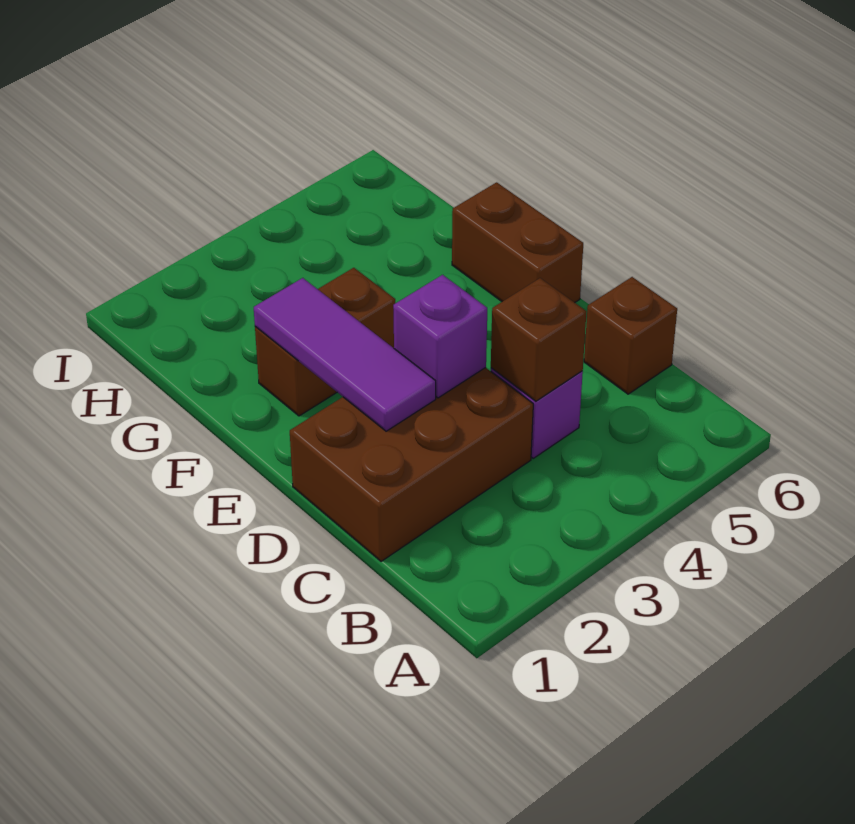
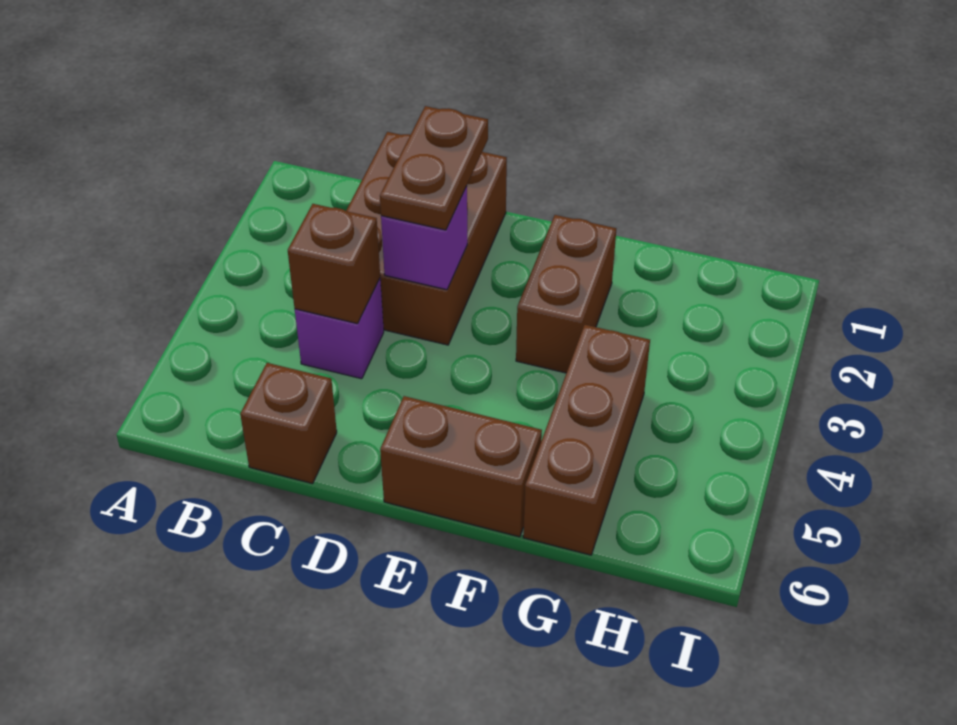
purple tile D2:F2 level 2 -> none
none -> brown plate D2:D3 level 3
none -> brown brick G4:G6 level 1

